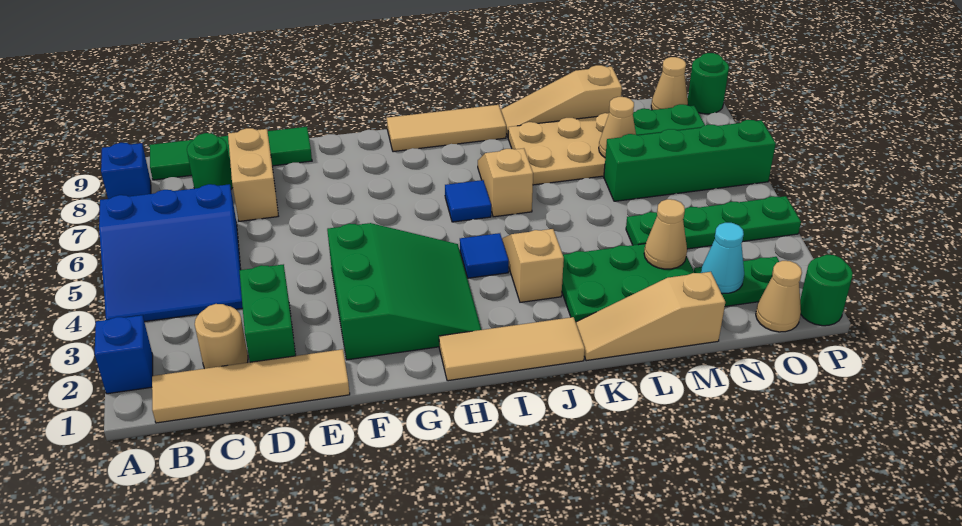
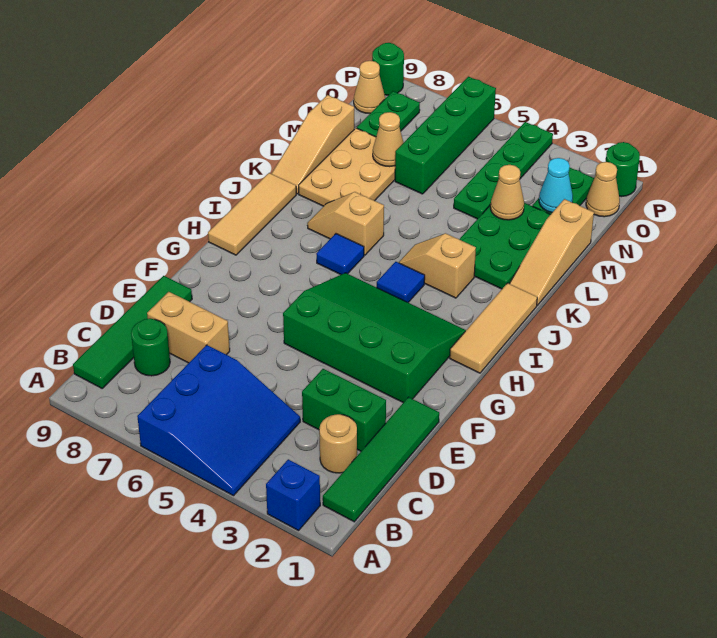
blue brick A8 level 1 -> none
tan tile B1:E1 level 1 -> green tile B1:E1 level 1
green slope F2:H4 level 1 top F -> green slope F2:H5 level 1 top F

